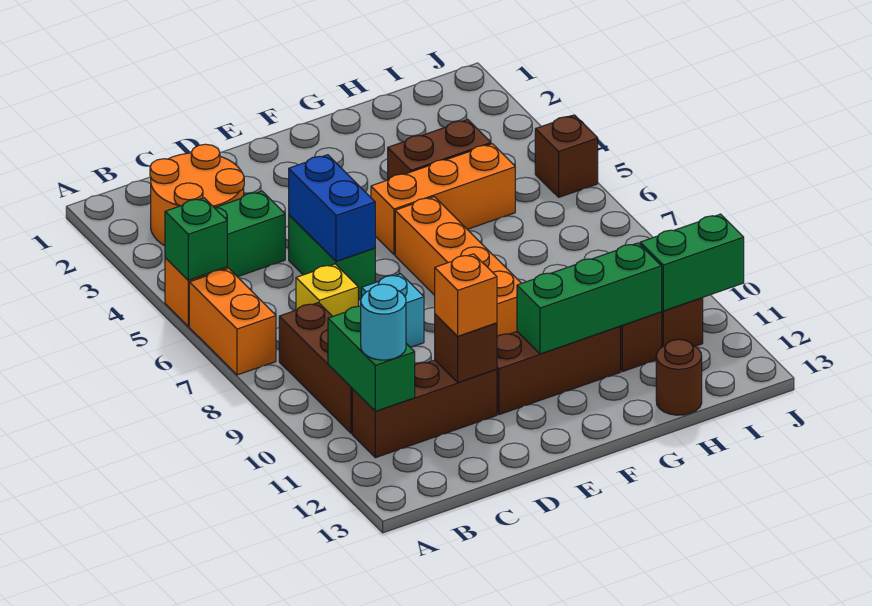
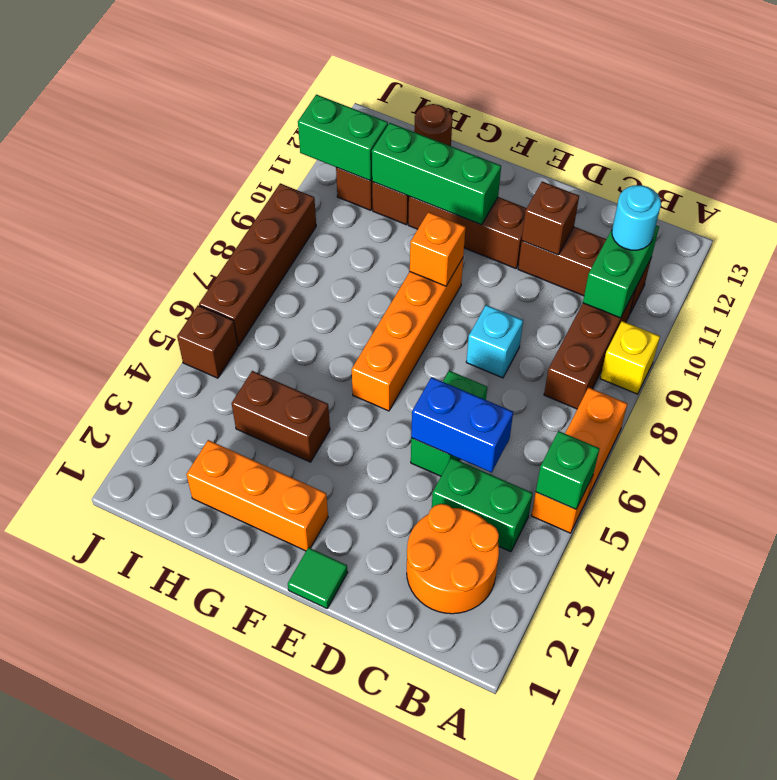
yellow brick C7 level 1 -> yellow brick A9 level 1
blue brick D5:D6 level 2 -> blue brick C5:D5 level 2
orange brick D11 level 3 -> orange brick F9 level 2
none -> green tile E1 level 1
orange brick F5:H5 level 1 -> orange brick F2:H2 level 1
none -> brown brick J6:J9 level 1

